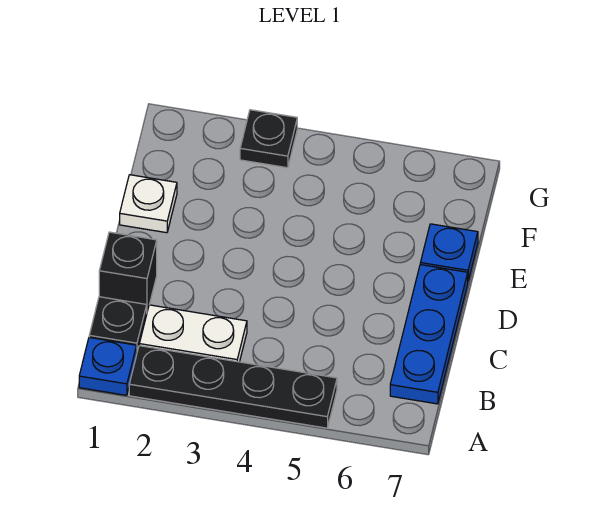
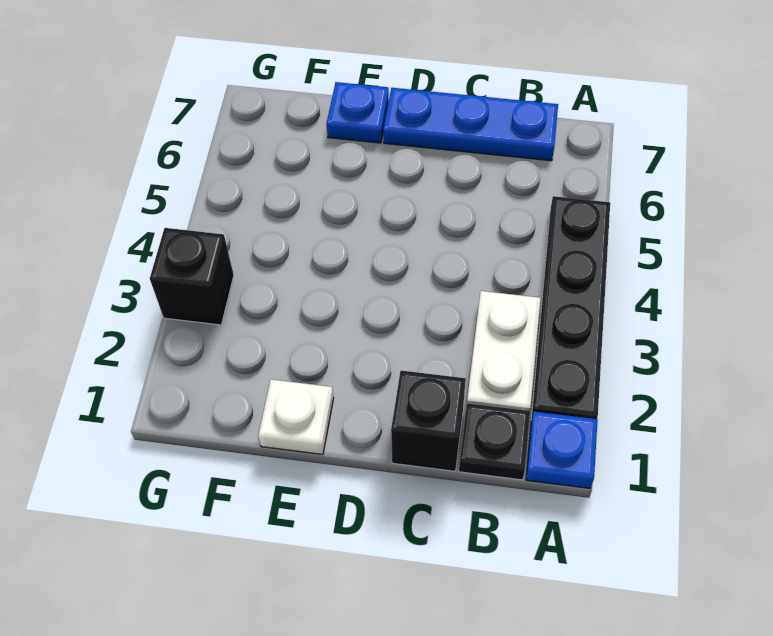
black plate G3 level 1 -> black brick G3 level 1

